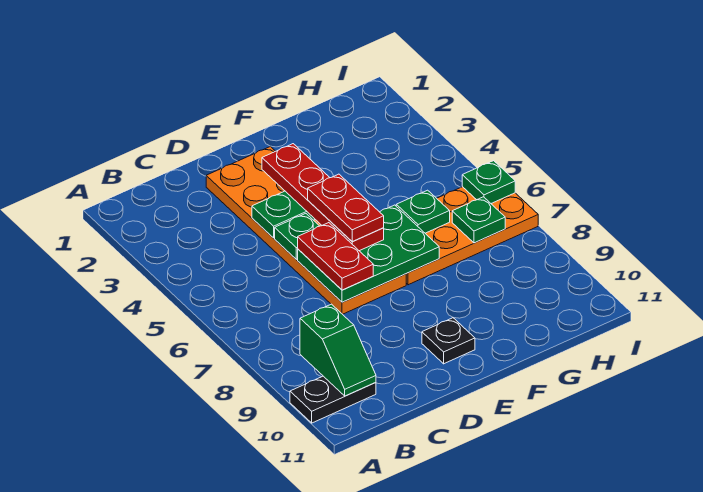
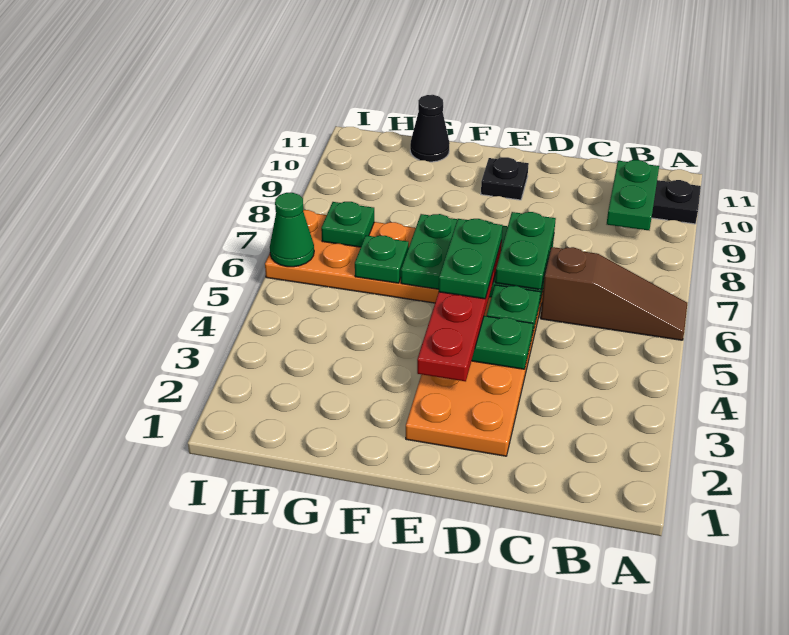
none -> brown slope A6:C6 level 1 top C
green slope B9:B10 level 2 top 9 -> green plate B9:B10 level 2
red plate D6:D7 level 3 -> green plate D6:D7 level 3
red plate E5:E6 level 4 -> green plate E5:E6 level 4
none -> black cone G11 level 1
green plate I6 level 2 -> green cone I6 level 2

